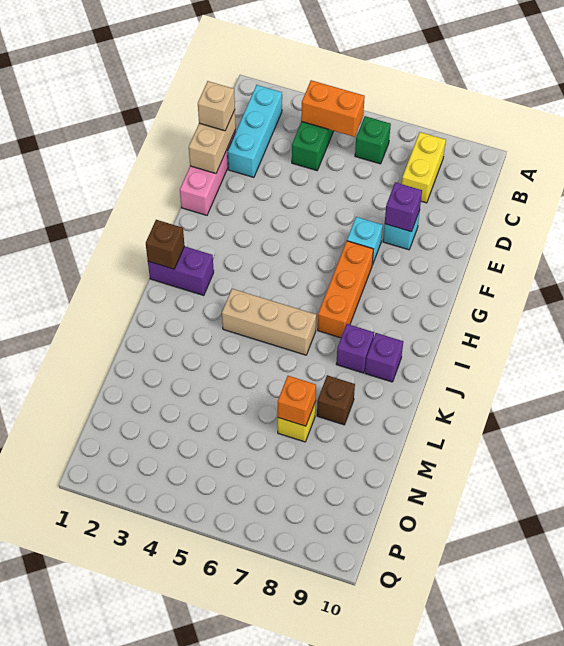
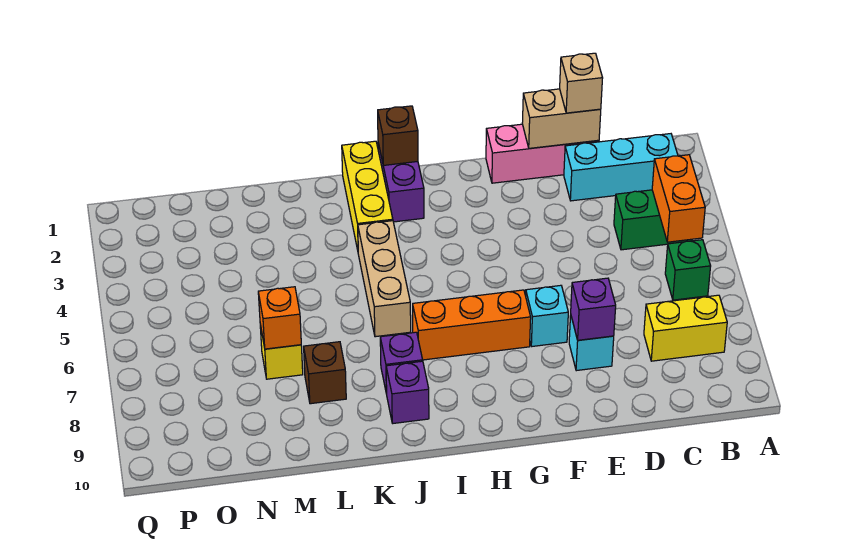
none -> yellow brick J1:J3 level 1

